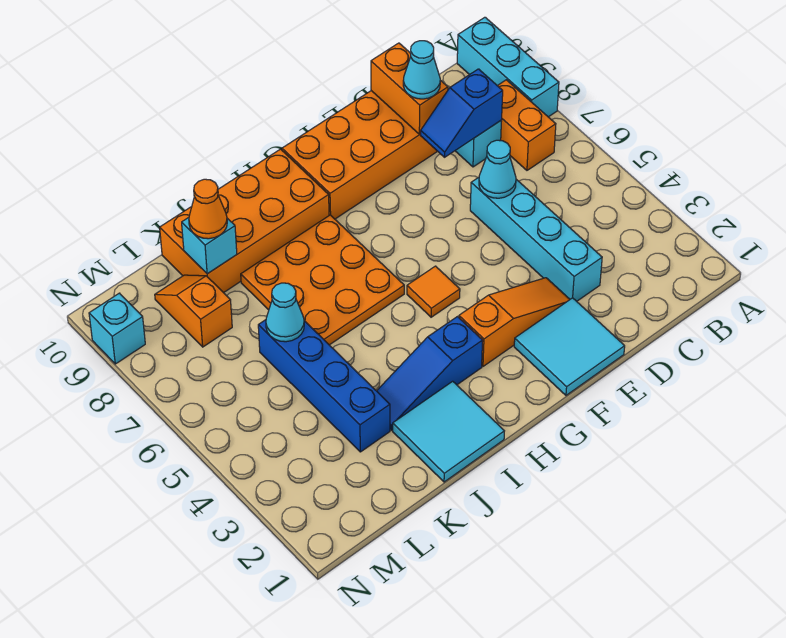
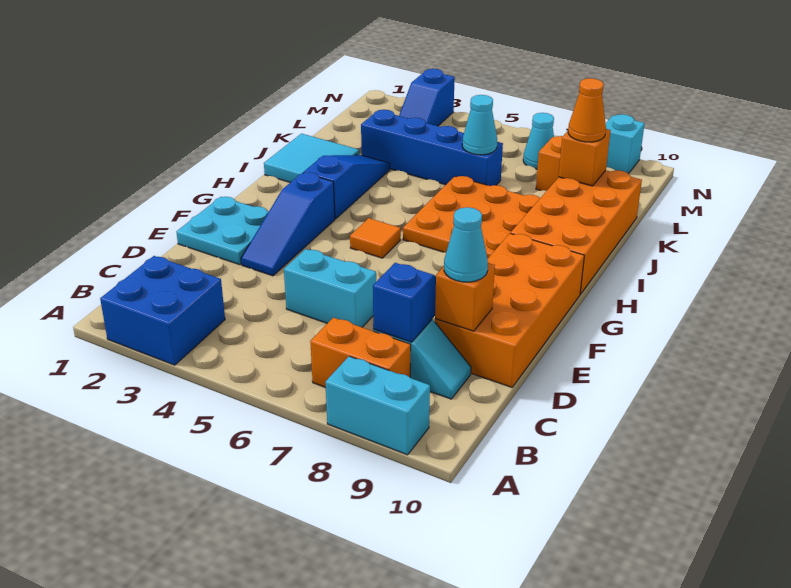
none -> blue brick A2:B3 level 1
cyan brick A8:A10 level 1 -> cyan brick A8:A9 level 1
cyan brick D3:D6 level 1 -> cyan brick D5:D6 level 1
cyan cone D6 level 2 -> cyan cone M7 level 1
orange brick D9:D10 level 2 -> orange brick D9 level 2
cyan tile E1:F2 level 1 -> cyan plate E1:F2 level 1
orange slope E3:G3 level 1 top G -> blue slope E3:G3 level 1 top G
cyan brick K9 level 2 -> orange brick K9 level 2
none -> blue slope M3:N3 level 1 top N

